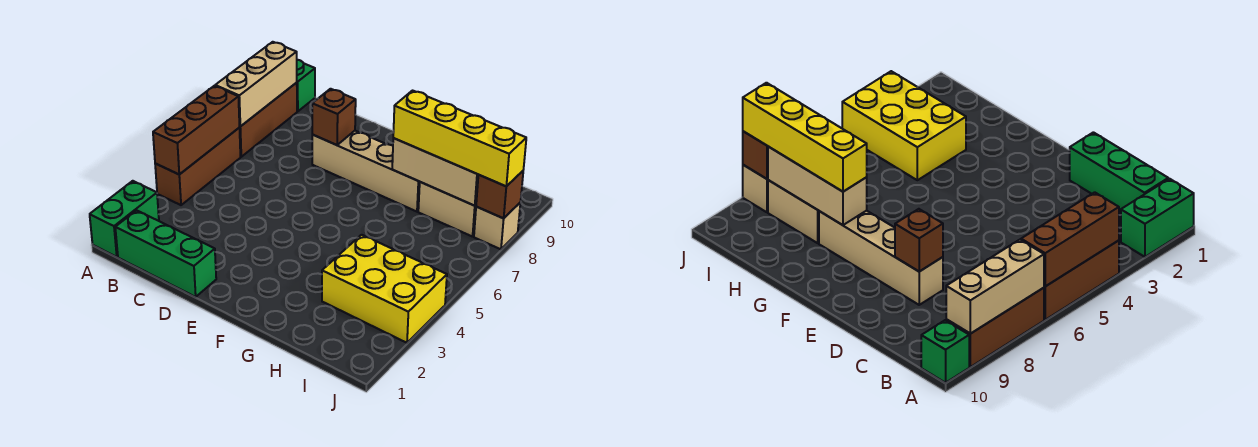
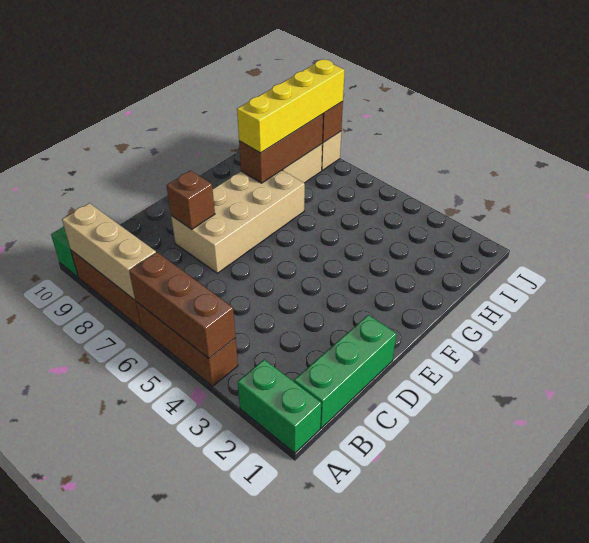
tan brick D8:G8 level 1 -> tan brick D7:G8 level 1
tan brick G8:I8 level 2 -> brown brick G8:I8 level 2
yellow brick H3:J4 level 1 -> none

